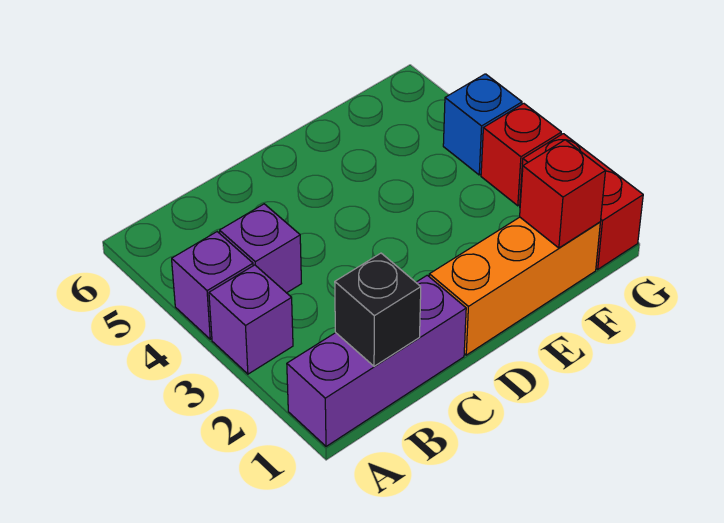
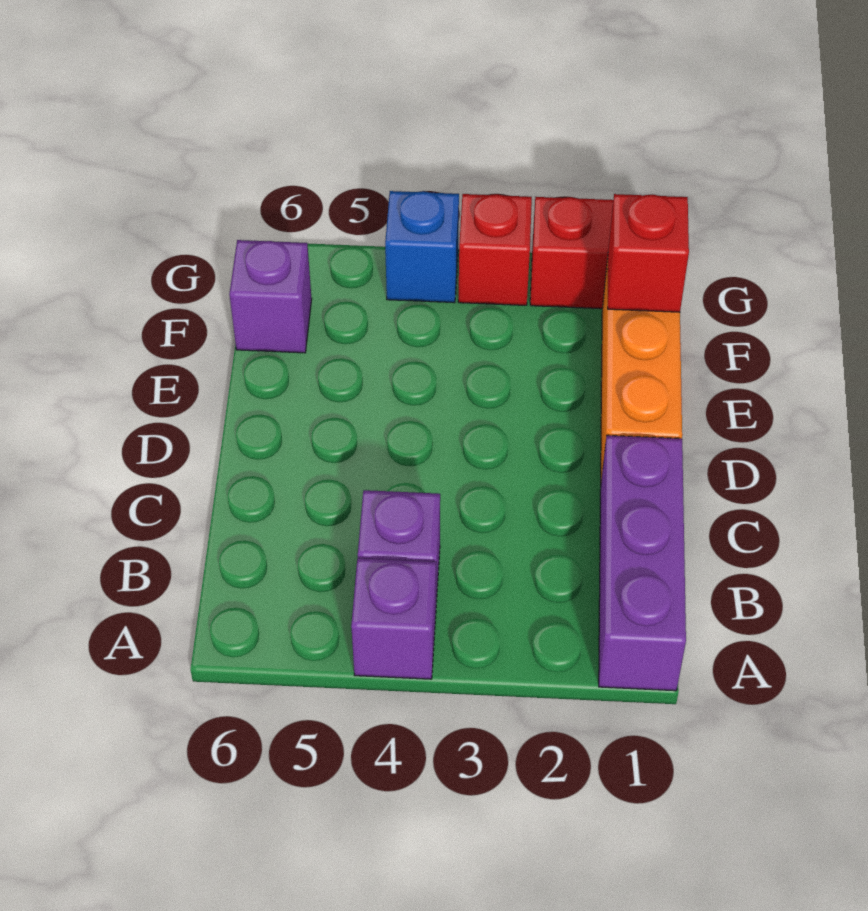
purple brick A3 level 1 -> purple brick F6 level 1
black brick B1 level 2 -> none

